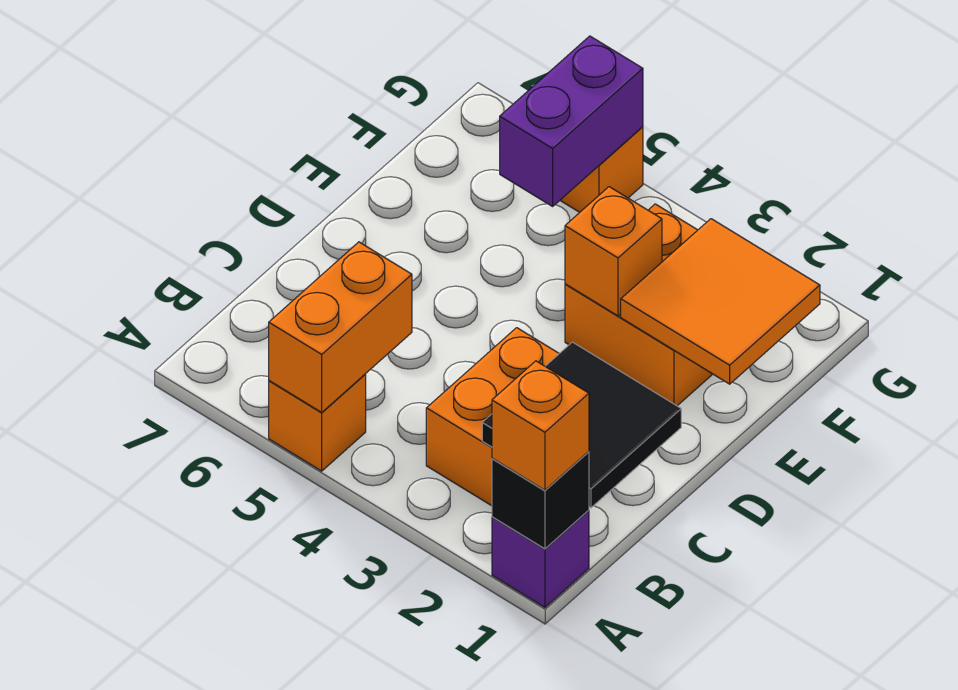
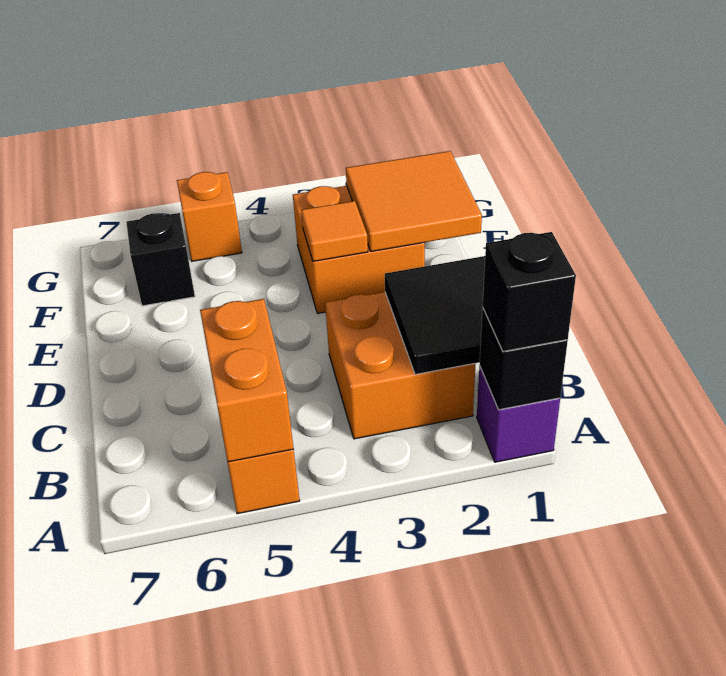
orange brick A1 level 3 -> black brick A1 level 3
orange brick E3 level 2 -> orange tile E3 level 2
purple brick F5:G5 level 2 -> none
none -> black brick F6 level 1

